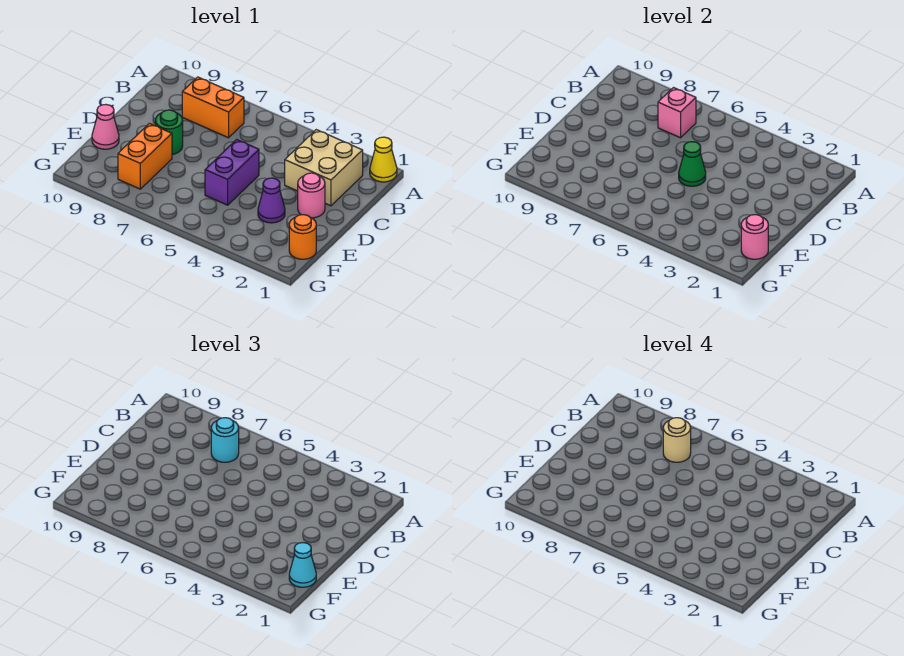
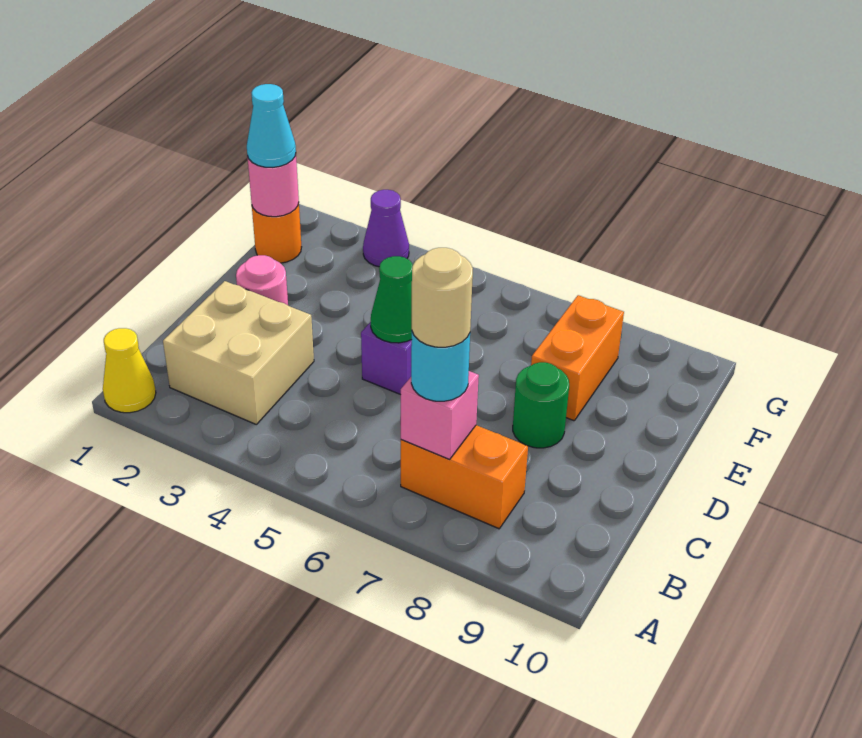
purple cone E3 level 1 -> purple cone G3 level 1
pink cone E10 level 1 -> none

